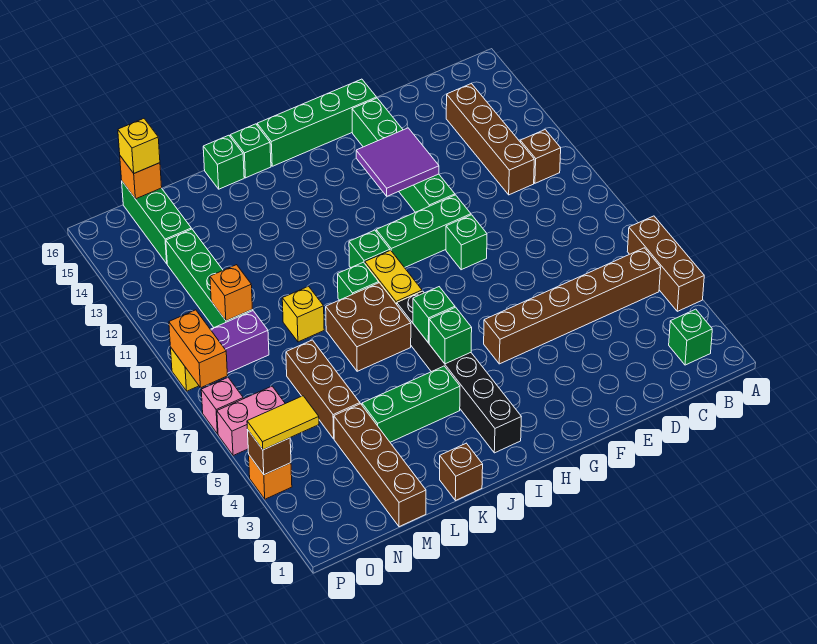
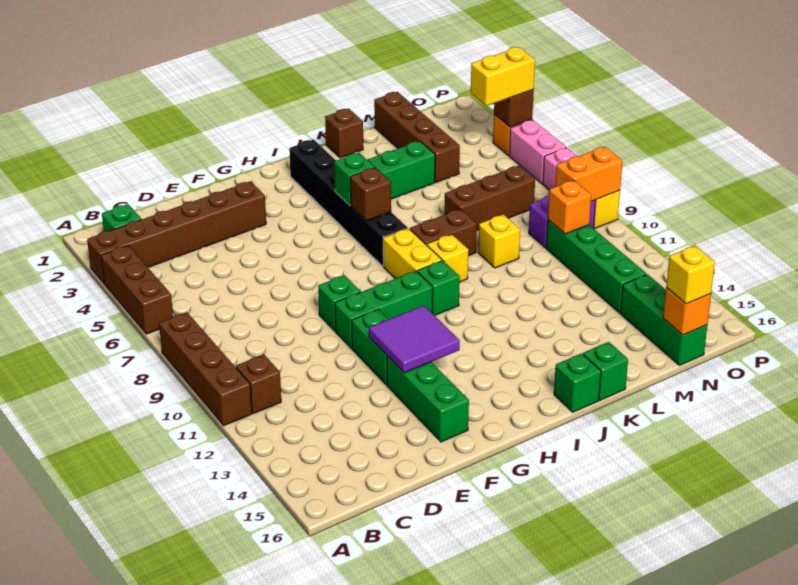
brown brick B5:G5 level 1 -> brown brick A3:F3 level 1
brown brick C11:C14 level 1 -> brown brick A8:A11 level 1
green brick F16:I16 level 1 -> none
green brick I6 level 2 -> brown brick I6 level 2
brown brick J7:K8 level 1 -> brown brick J8:K8 level 1
green brick J9 level 1 -> yellow brick J9 level 1
brown brick M5:M7 level 1 -> brown brick L7:N7 level 1
yellow tile O4:P4 level 3 -> yellow brick O4:P4 level 3
pink brick O6:P6 level 1 -> pink brick P5:P6 level 1
orange brick P8:P9 level 2 -> orange brick O9:P9 level 2

